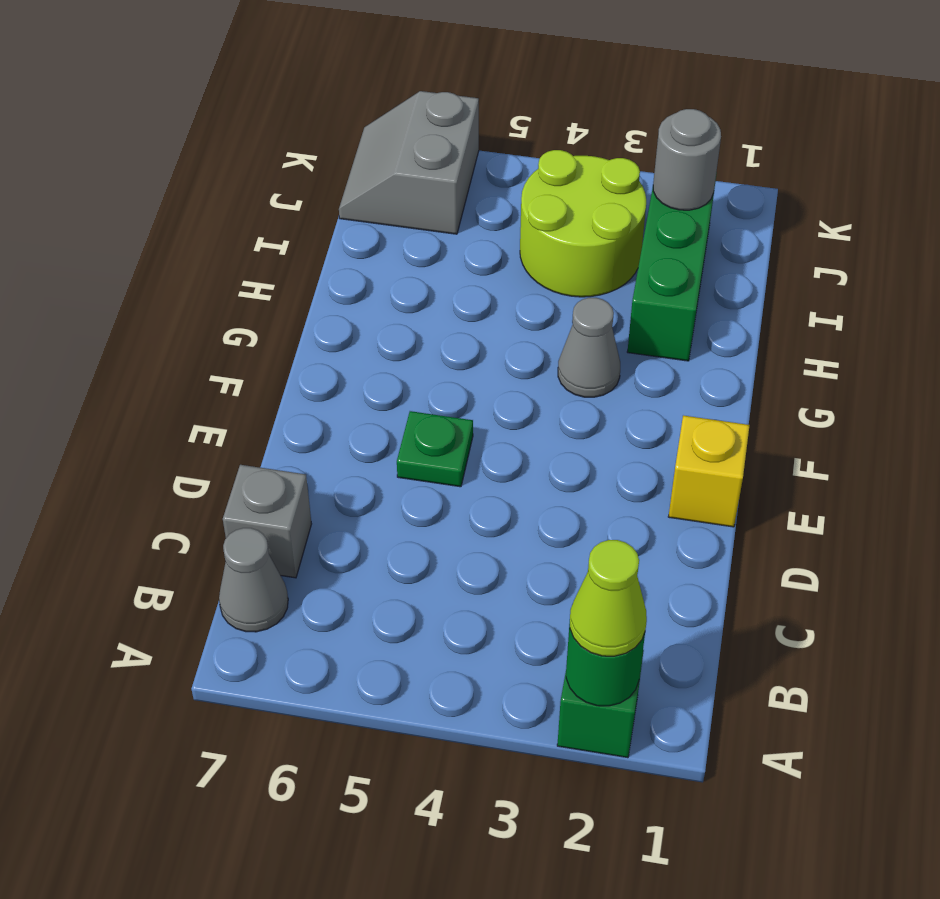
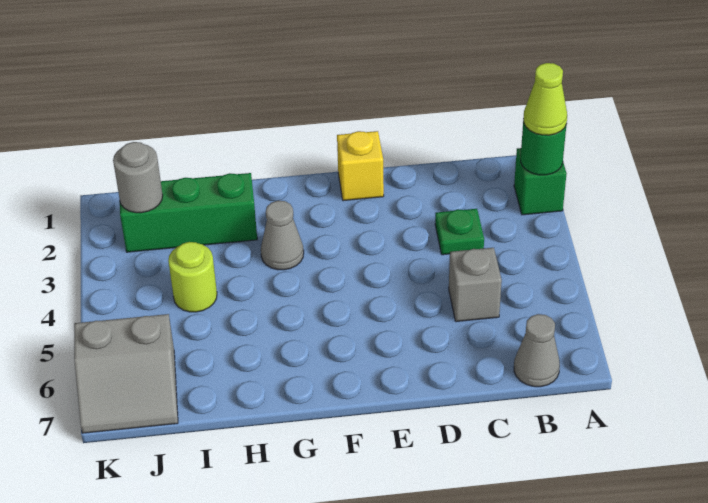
grey brick C7 level 1 -> grey brick C5 level 1
green plate E5 level 1 -> green plate C3 level 1
lime round brick I3:J4 level 1 -> lime round brick I4 level 1

